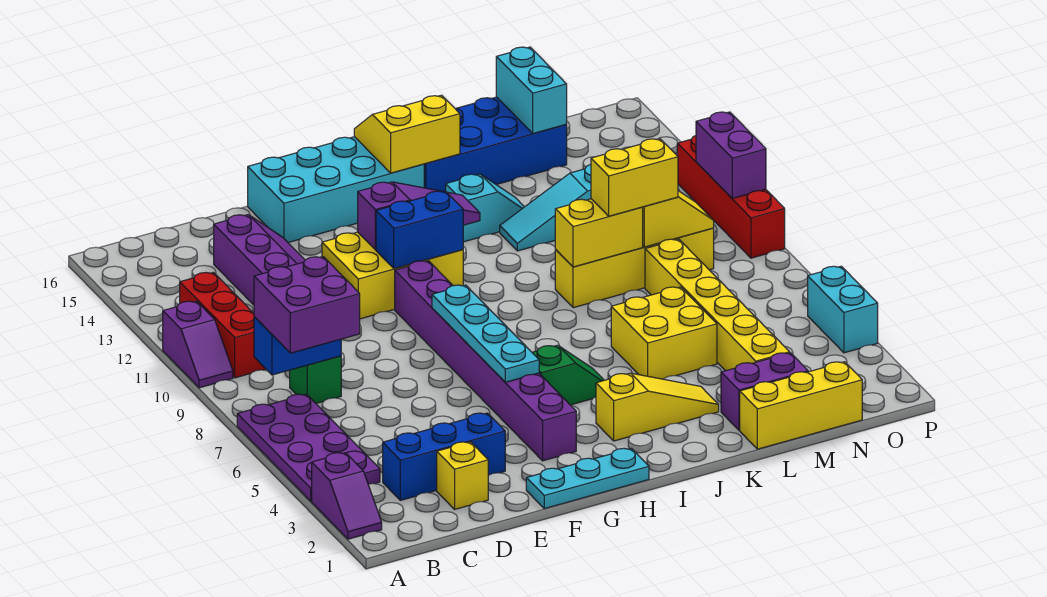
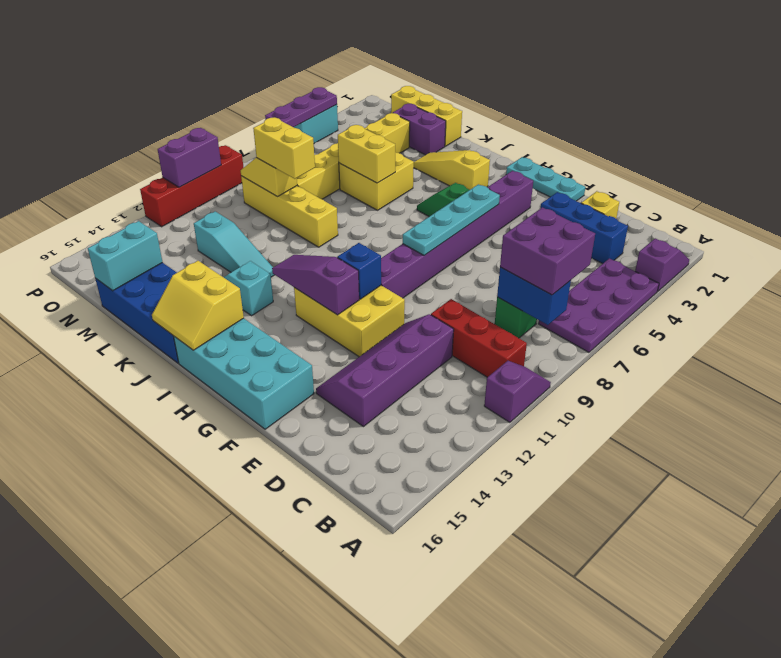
red brick B10:B12 level 1 -> red brick B10:D10 level 1
blue brick G11:H11 level 2 -> blue brick G11 level 2
yellow brick K9:L9 level 2 -> yellow brick K6:L6 level 2
none -> purple plate P4:P6 level 2

